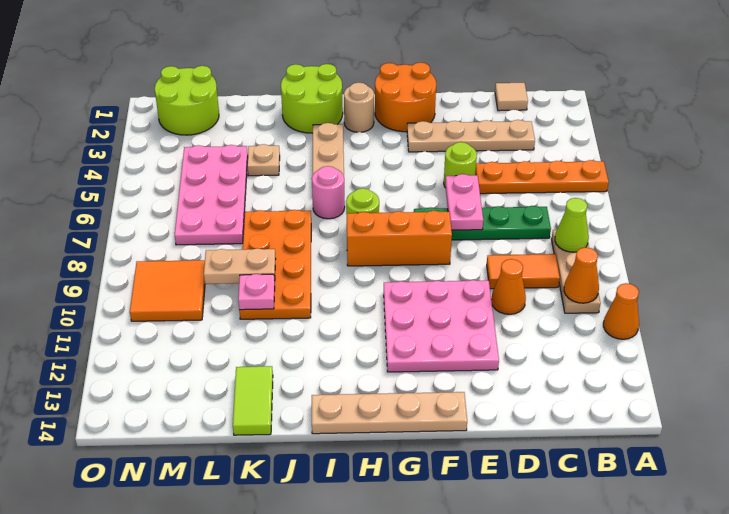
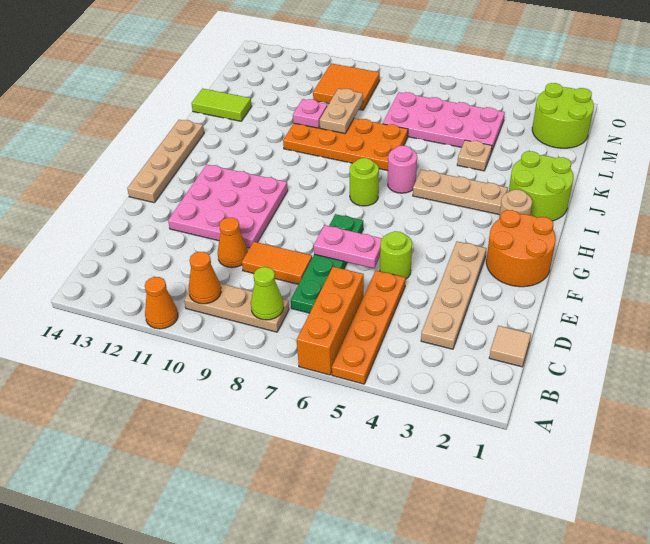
orange tile C9:D9 level 1 -> orange tile D8:D9 level 1
orange brick F8:H8 level 1 -> orange brick A6:C6 level 1

